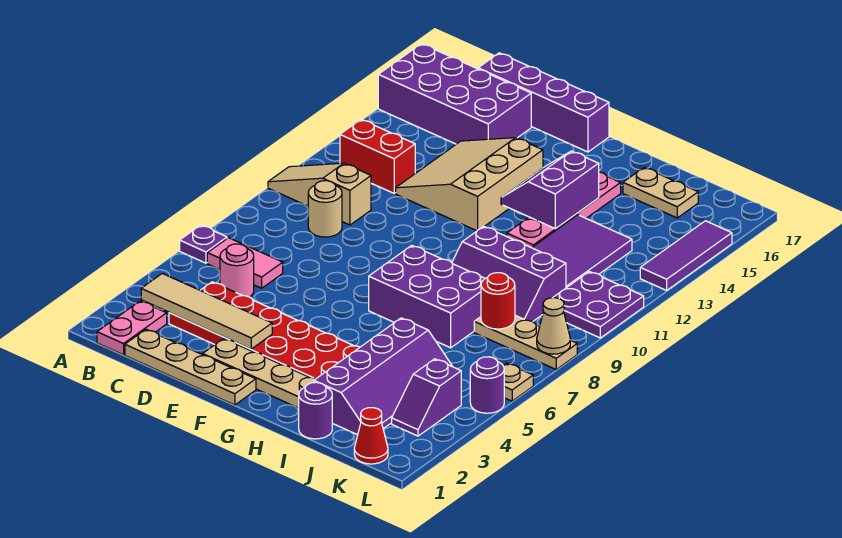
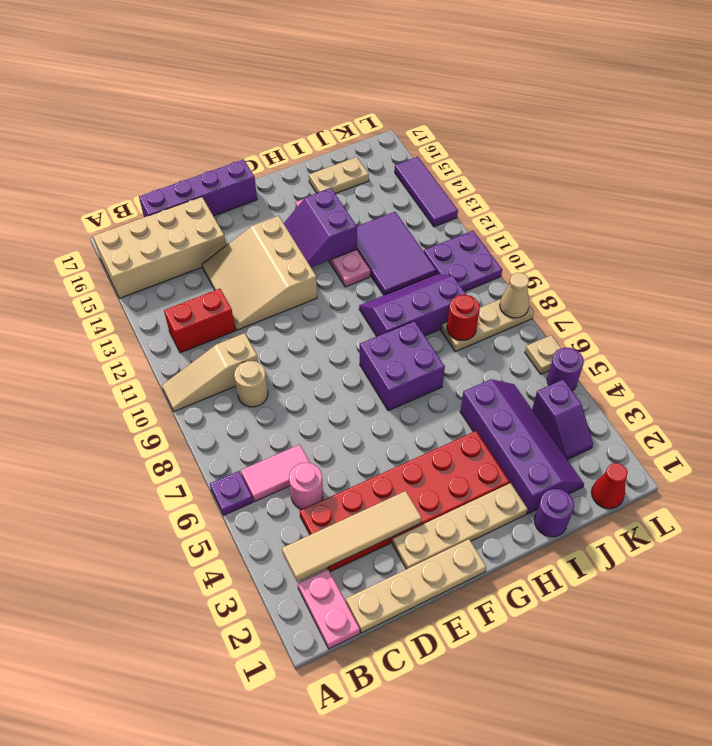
purple brick A15:D16 level 1 -> tan brick A15:D16 level 1
purple brick G7:I8 level 1 -> purple brick G7:H8 level 1
purple slope H9:J10 level 1 top 10 -> purple slope H9:J10 level 1 top 9

